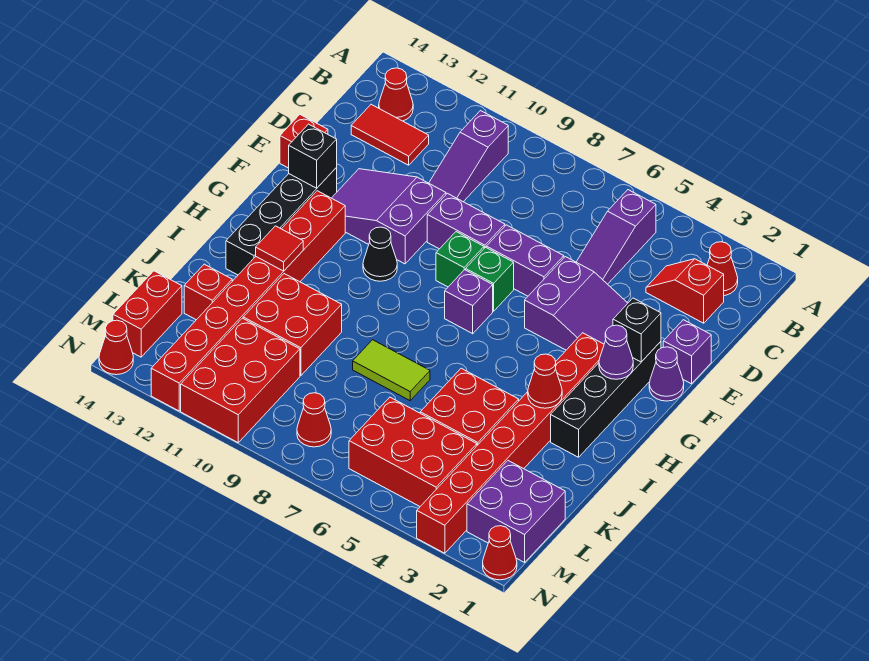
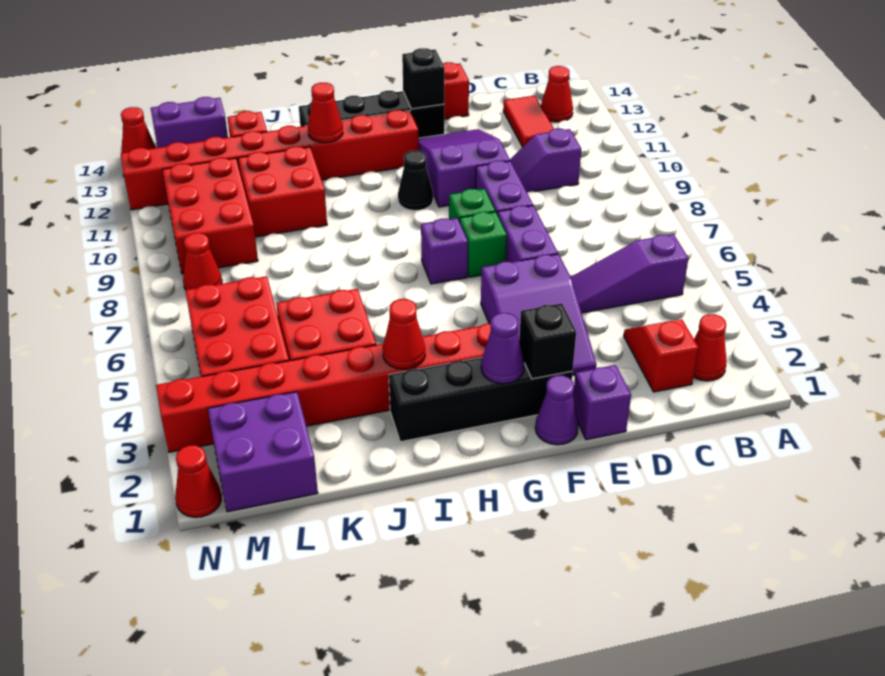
purple slope B10:D10 level 1 top B -> purple slope C10:D10 level 1 top C
red tile I12 level 2 -> red cone I12 level 2
lime tile J7:J8 level 1 -> none
red brick L10:N11 level 1 -> red brick L9:M11 level 1
red brick L14:M14 level 1 -> purple brick L14:M14 level 1

